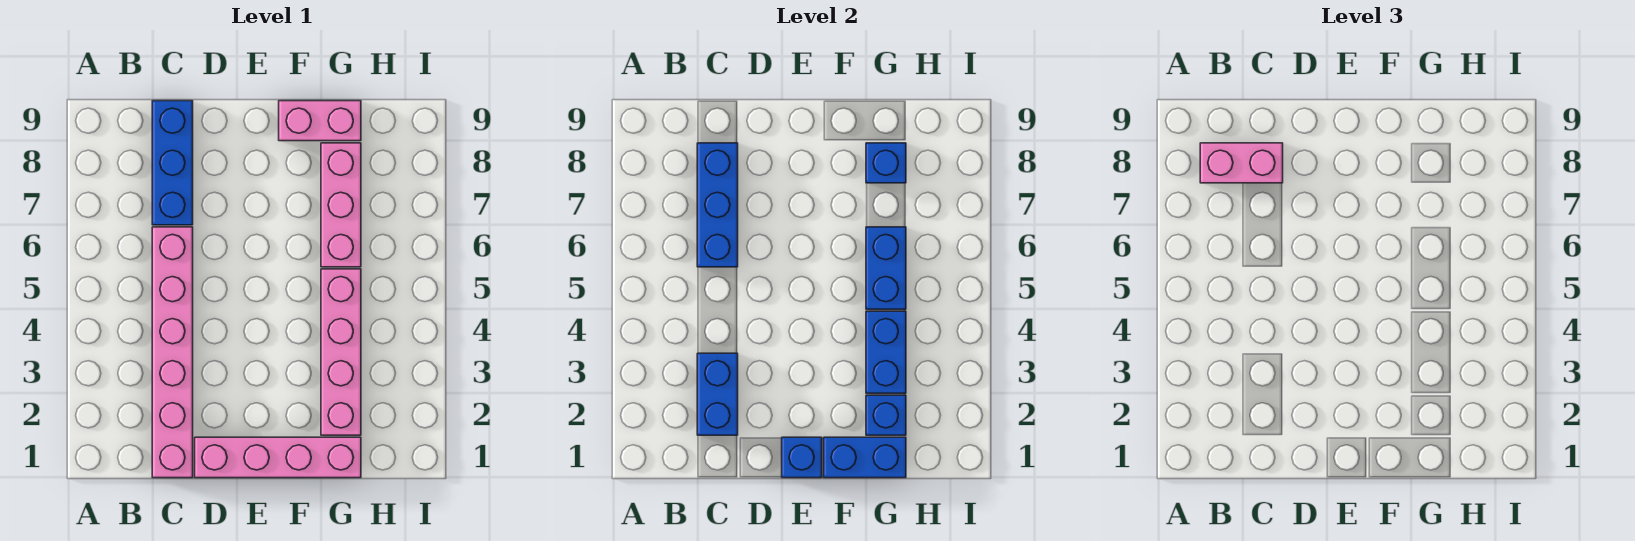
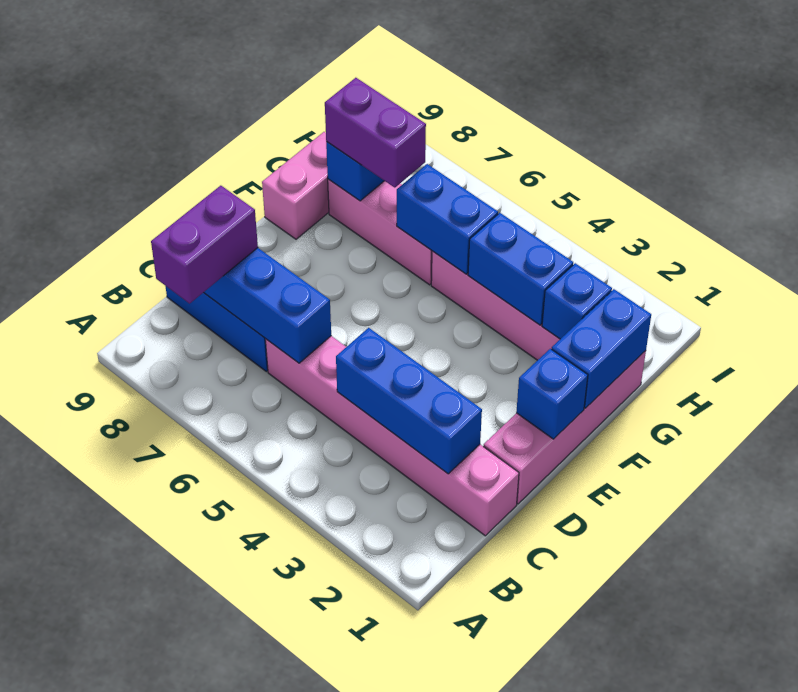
pink brick B8:C8 level 3 -> purple brick B8:C8 level 3
blue brick C2:C3 level 2 -> blue brick C2:C4 level 2
none -> purple brick G7:G8 level 3

